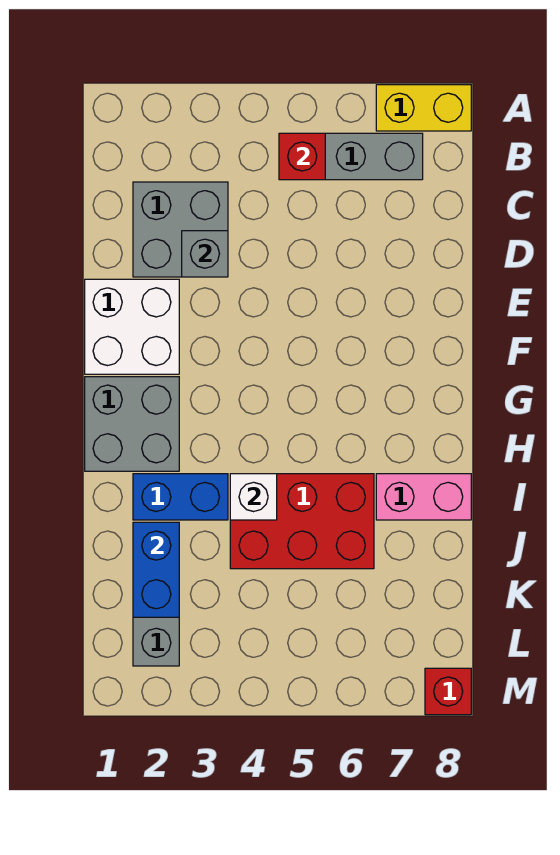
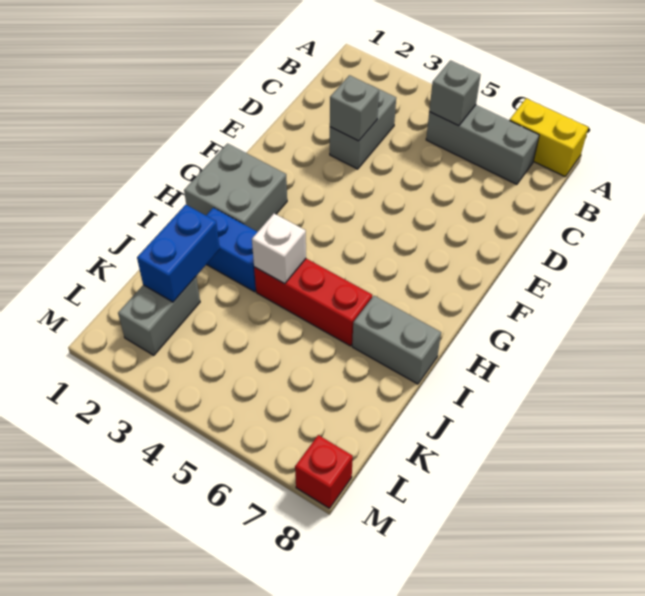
red brick B5 level 2 -> grey brick B5 level 2
grey brick C2:D3 level 1 -> grey brick C3:D3 level 1
white brick E1:F2 level 1 -> none
red brick I4:J6 level 1 -> red brick I4:I6 level 1
pink brick I7:I8 level 1 -> grey brick I7:I8 level 1

